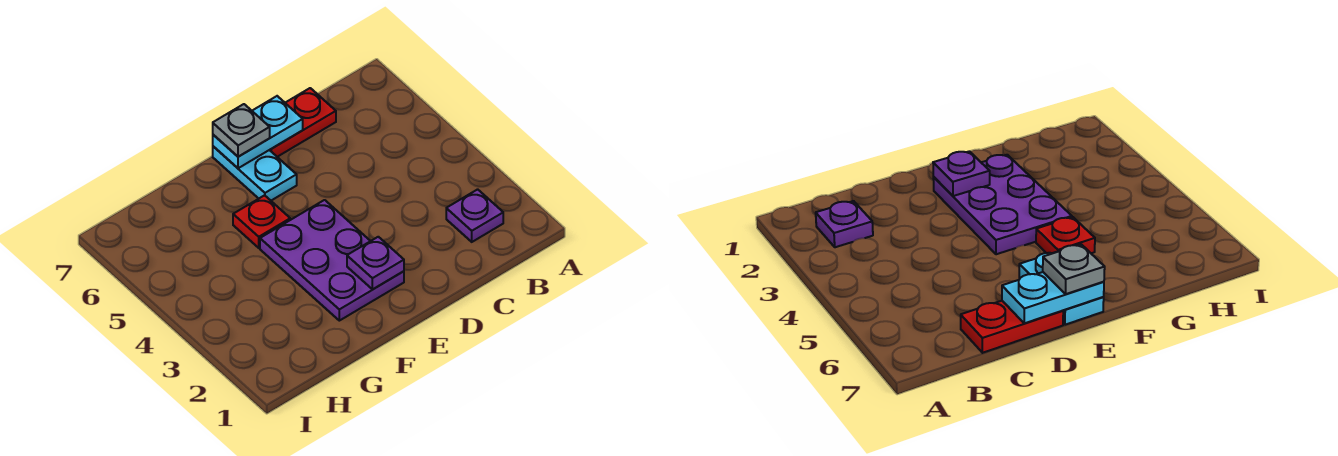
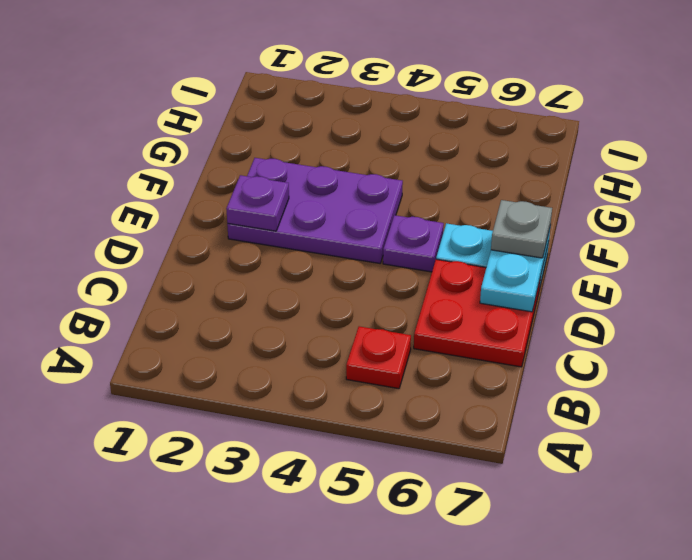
purple plate B2 level 1 -> purple plate E5 level 1
red plate C7:D7 level 1 -> red plate C6:D7 level 1
red plate F5 level 1 -> red plate B5 level 1

